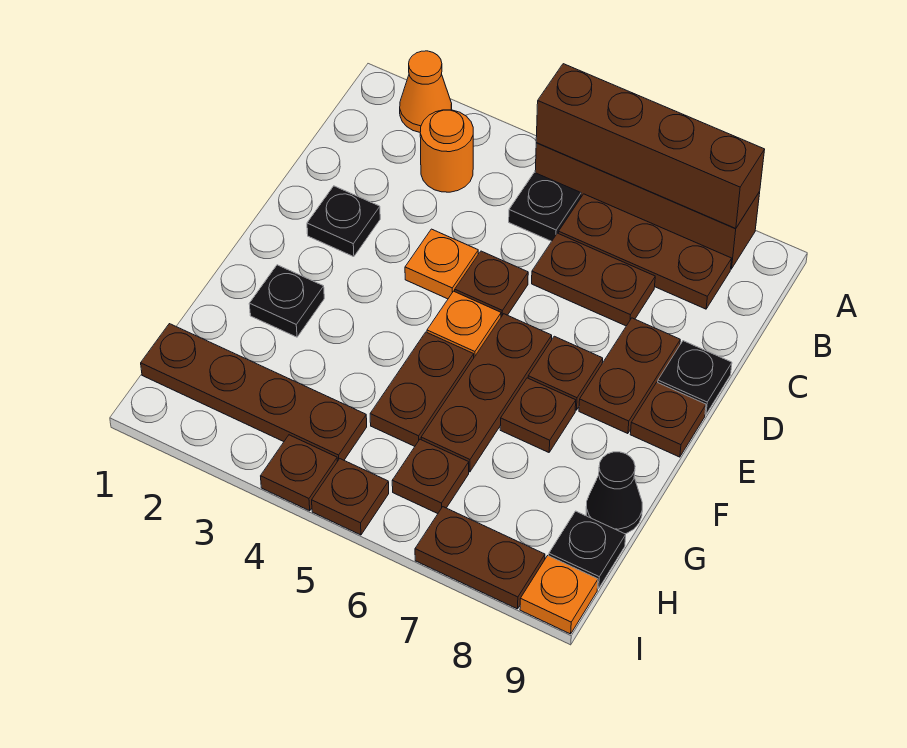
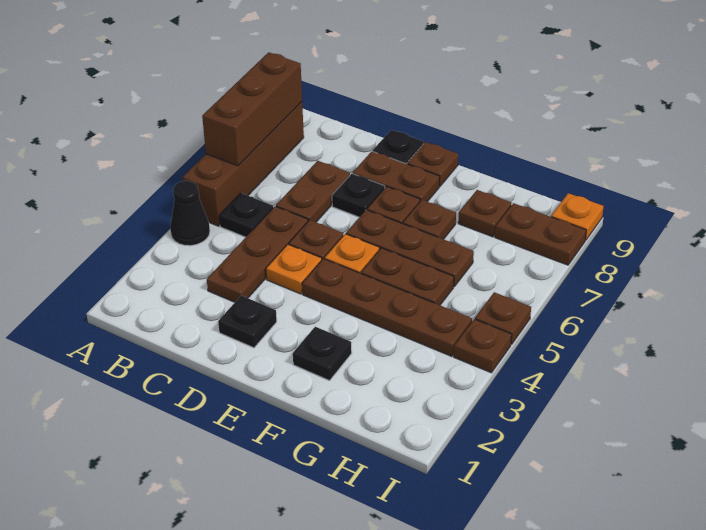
orange cone A2 level 1 -> none
brown brick A5:A8 level 2 -> brown brick A6:A8 level 2
orange round brick B3 level 1 -> none
brown plate B6:B8 level 1 -> brown plate C3:C5 level 1
black cone G9 level 1 -> black cone A4 level 1
brown plate H1:H4 level 1 -> brown plate E4:H4 level 1
brown plate H6 level 1 -> brown plate G8 level 1
black plate H9 level 1 -> black plate D7 level 1
brown plate I7:I8 level 1 -> brown plate H8:I8 level 1

